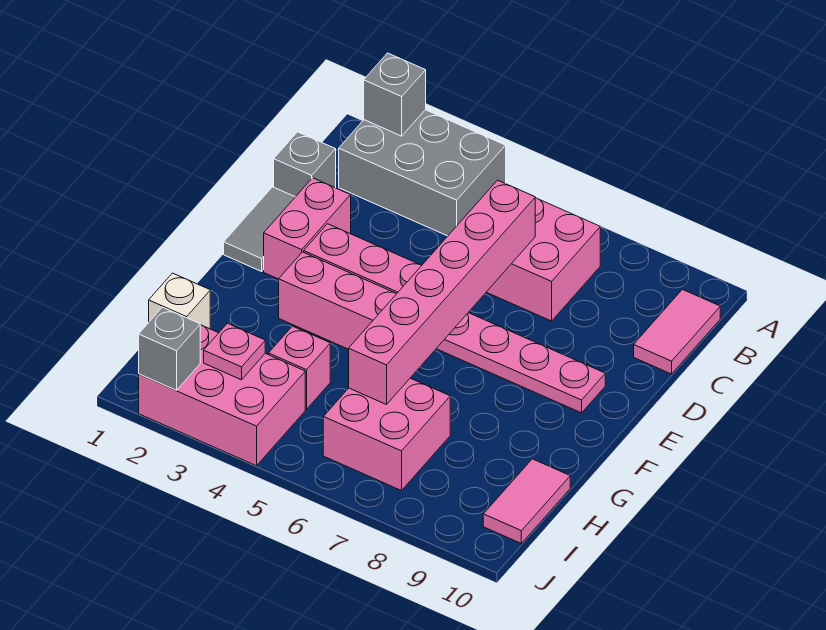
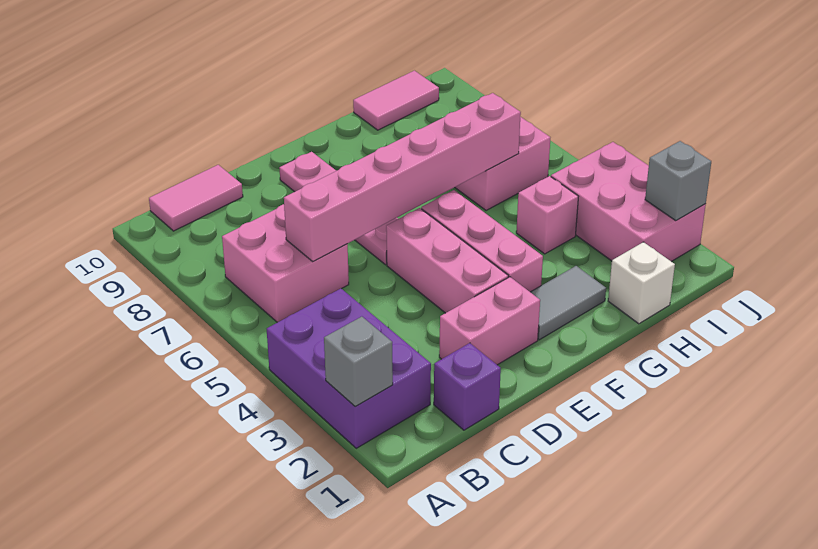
grey brick A2:B4 level 1 -> purple brick A2:B4 level 1
grey brick C1 level 1 -> purple brick C1 level 1
grey tile D1:E1 level 1 -> grey tile F2:G2 level 1
pink plate I3 level 2 -> none

